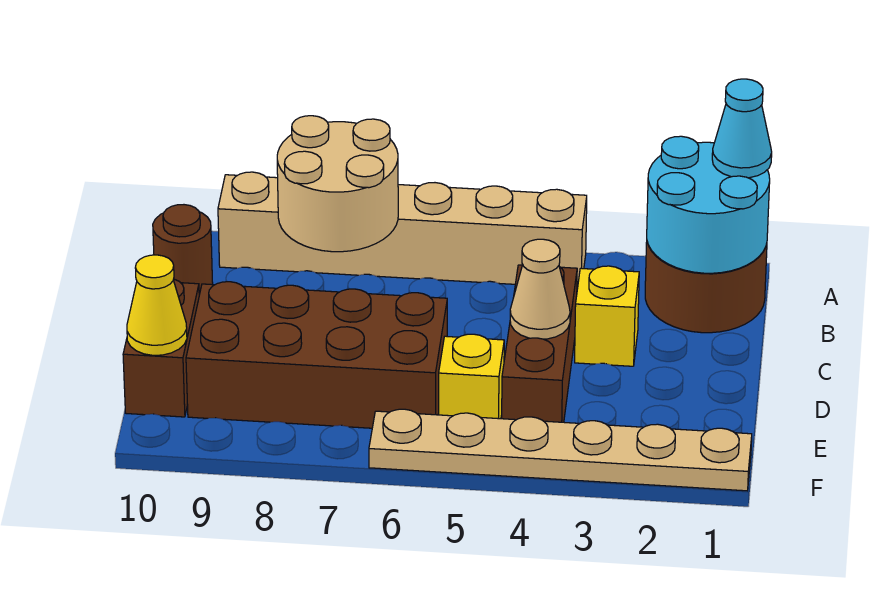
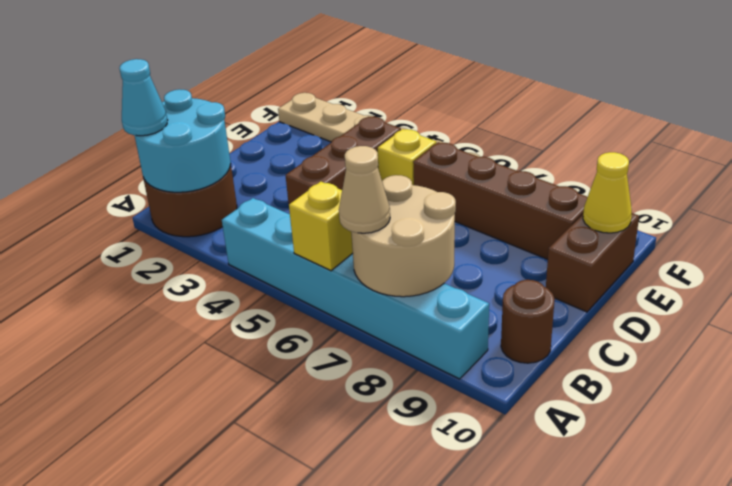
tan brick A4:A9 level 1 -> cyan brick A4:A9 level 1
yellow brick C3 level 1 -> yellow brick A6 level 2
tan cone D4 level 2 -> tan cone A7 level 3
brown brick D6:E9 level 1 -> brown brick E6:E9 level 1

